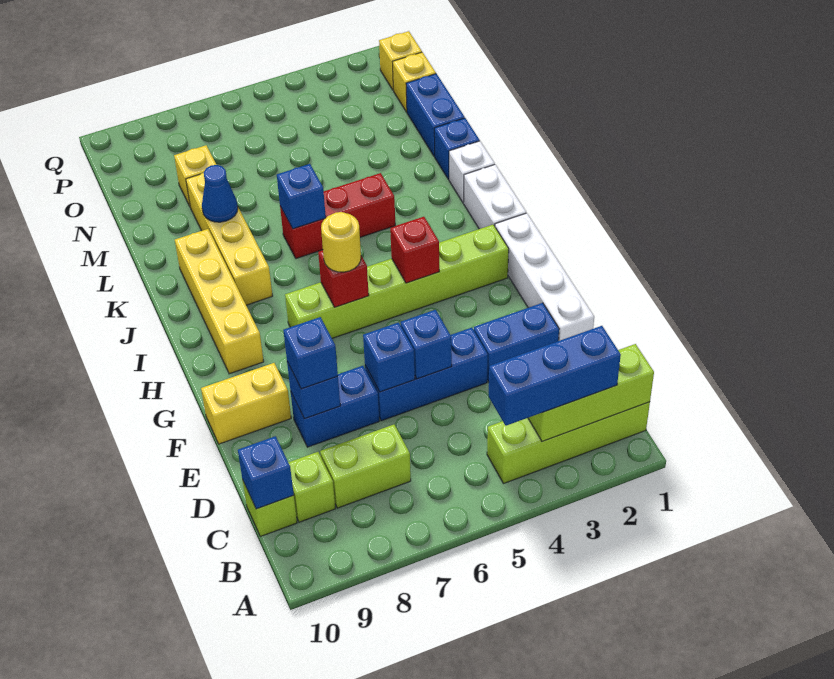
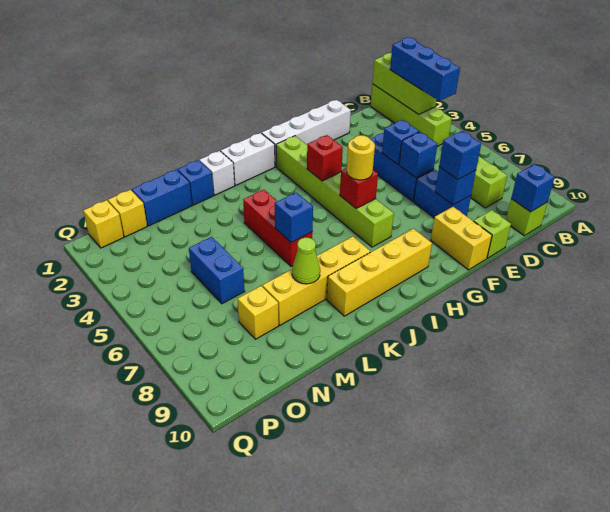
lime brick C9 level 1 -> lime brick E10 level 1
blue brick E2:E3 level 1 -> blue brick N5:N6 level 1
blue cone L8 level 2 -> lime cone L8 level 2

